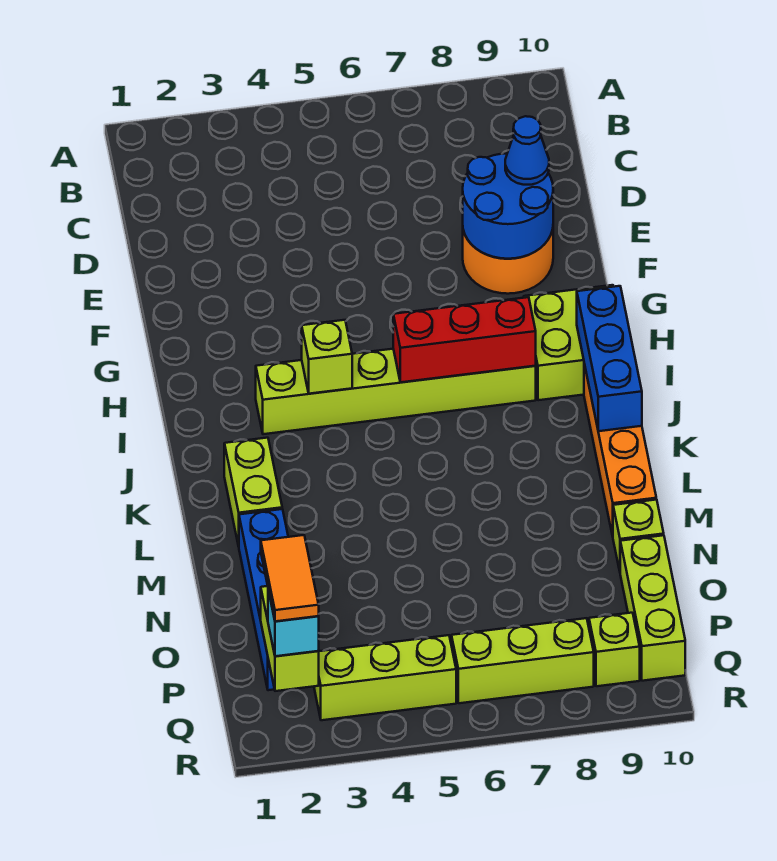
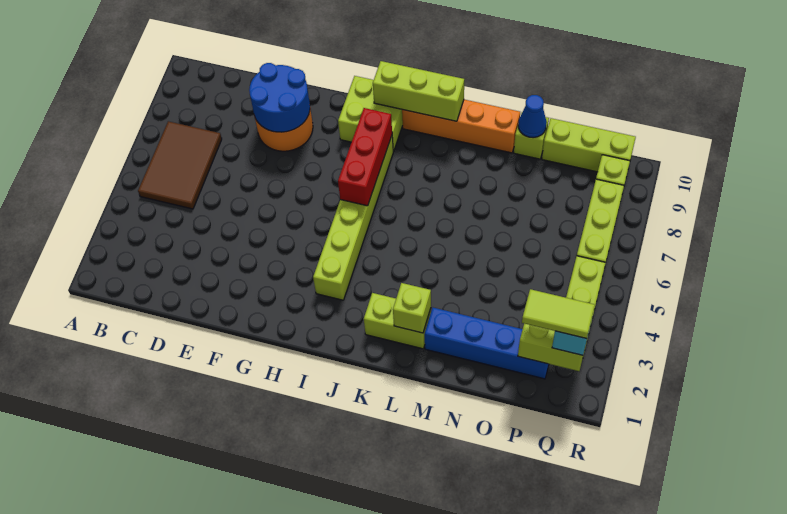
none -> brown tile B5:C7 level 1
blue cone E9 level 3 -> blue cone N10 level 2
lime brick I4 level 2 -> lime brick L2 level 2
blue brick I10:K10 level 2 -> lime brick I10:K10 level 2
orange tile P2:Q2 level 4 -> lime tile P2:Q2 level 4

